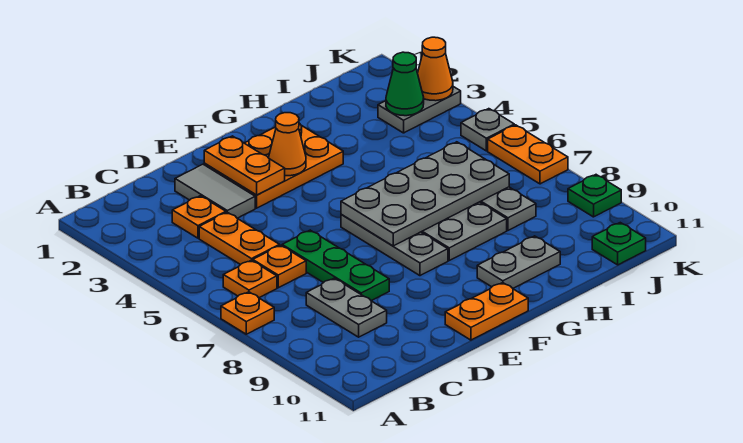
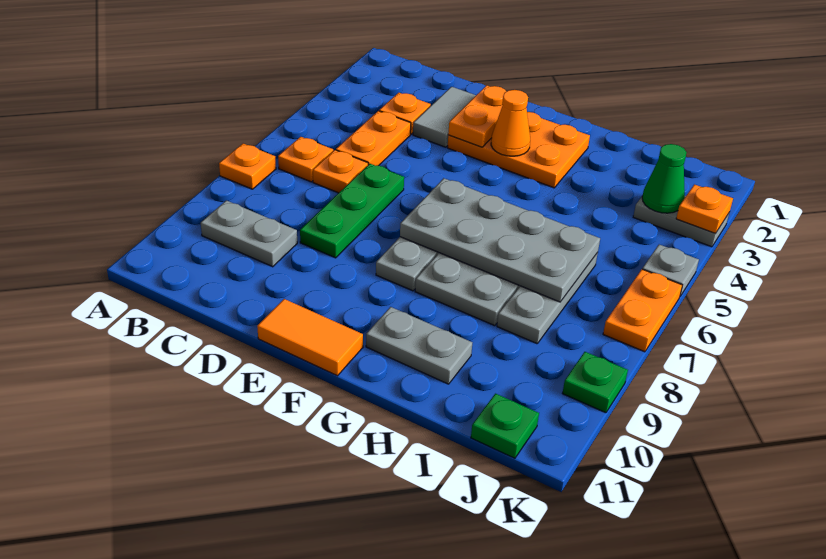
grey plate C8:C9 level 1 -> grey plate B9:C9 level 1
orange plate E11:F11 level 1 -> orange tile E11:F11 level 1
orange cone K3 level 2 -> orange plate K3 level 2

